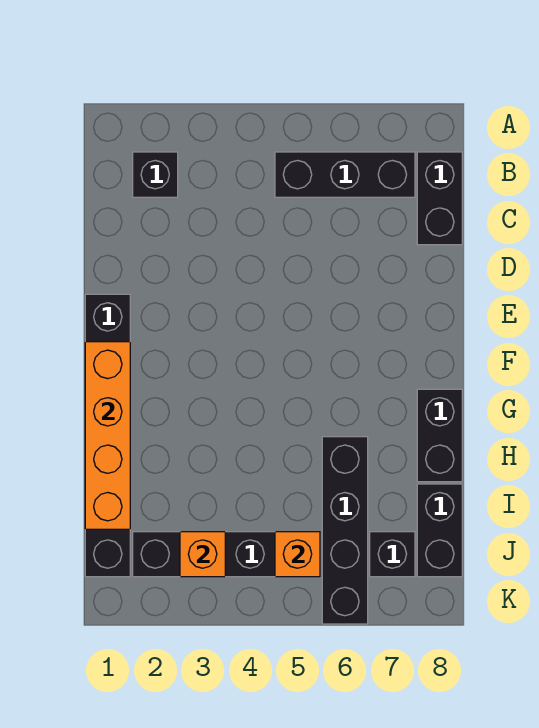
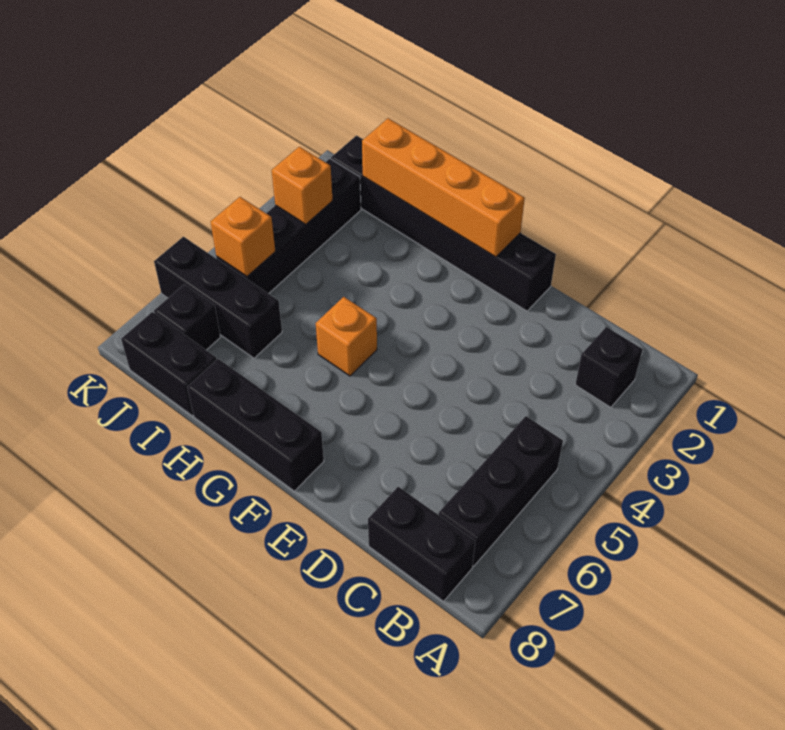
none -> orange brick G5 level 1
black brick G8:H8 level 1 -> black brick F8:H8 level 1
black brick H6:K6 level 1 -> black brick I6:K6 level 1

